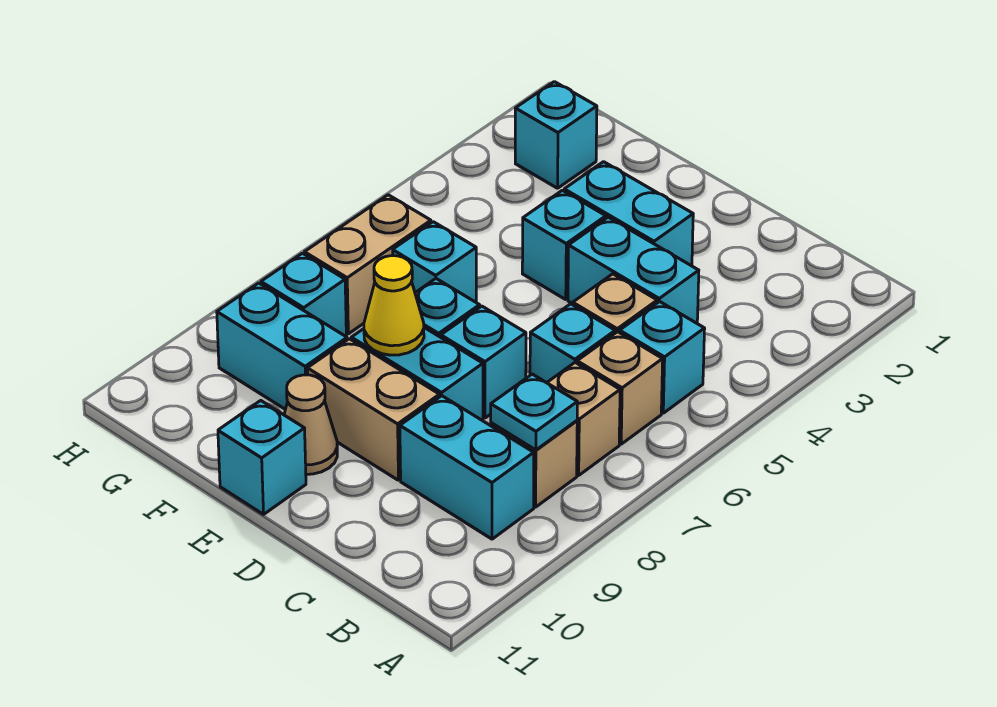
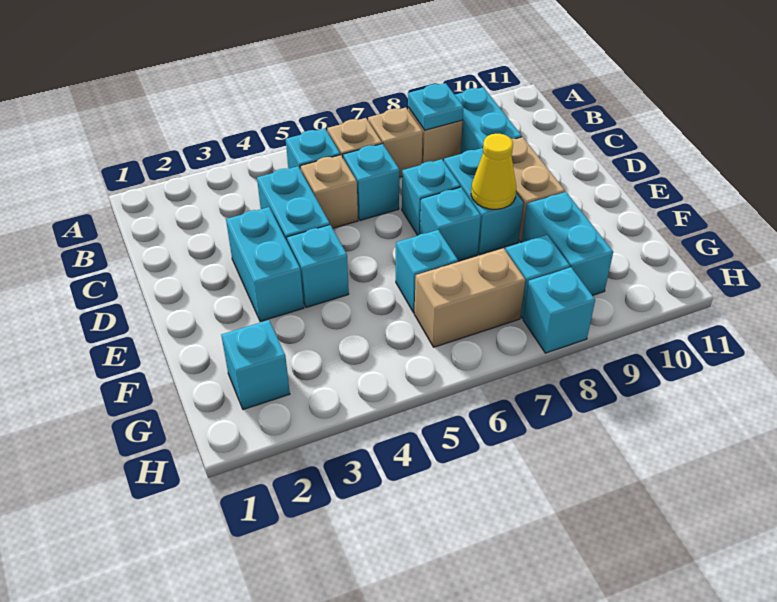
tan cone E10 level 1 -> none
cyan brick E11 level 1 -> cyan brick H8 level 1

